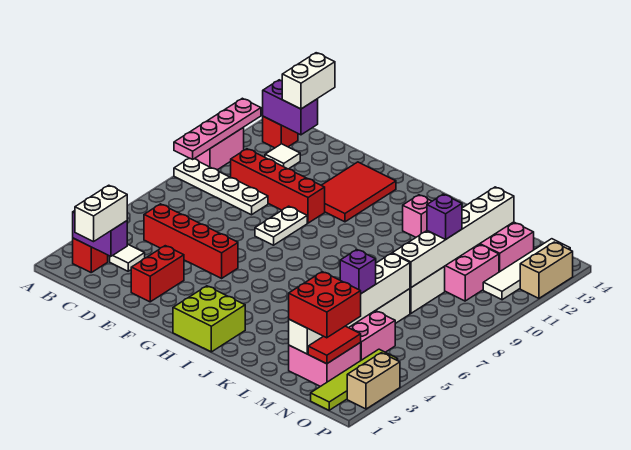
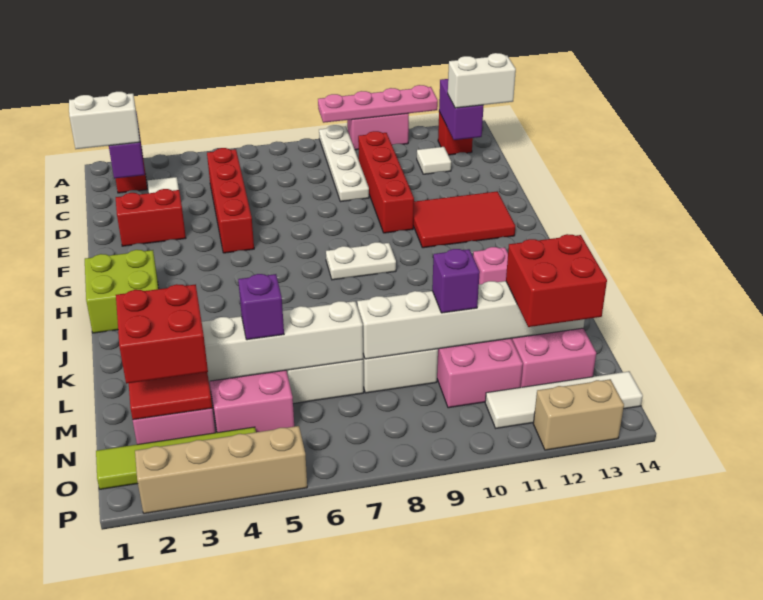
white plate F8:F9 level 1 -> white plate H8:H9 level 1
none -> red brick M12:N13 level 3
tan brick P2:P3 level 1 -> tan brick P2:P5 level 1

